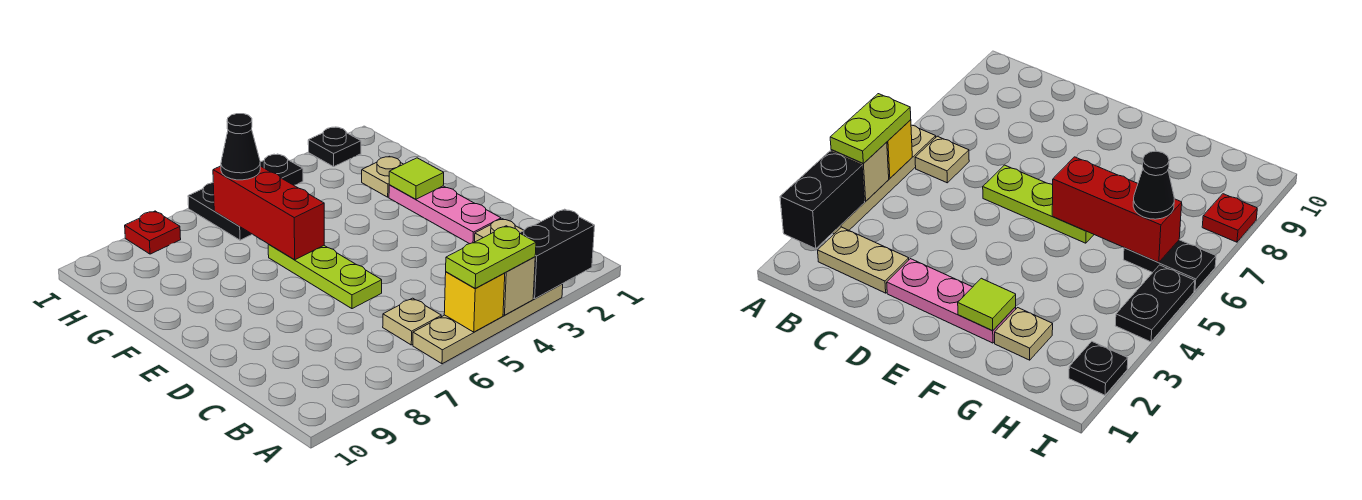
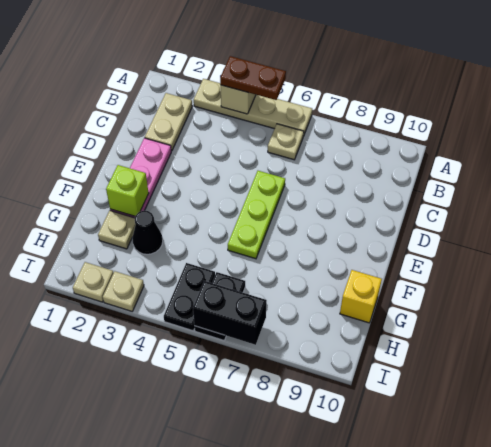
black brick A2:A3 level 2 -> black brick I6:I7 level 2
lime plate A4:A5 level 3 -> brown plate A4:A5 level 3
yellow brick A5 level 2 -> yellow brick G10 level 1
lime tile F2 level 2 -> lime brick F2 level 2
red brick F6:H6 level 2 -> none
black cone H6 level 3 -> black cone G3 level 1
black plate I2 level 1 -> tan plate I2 level 1
none -> tan plate I3 level 1
black plate I4:I5 level 1 -> black plate H5:I5 level 1
red plate I8 level 1 -> none

